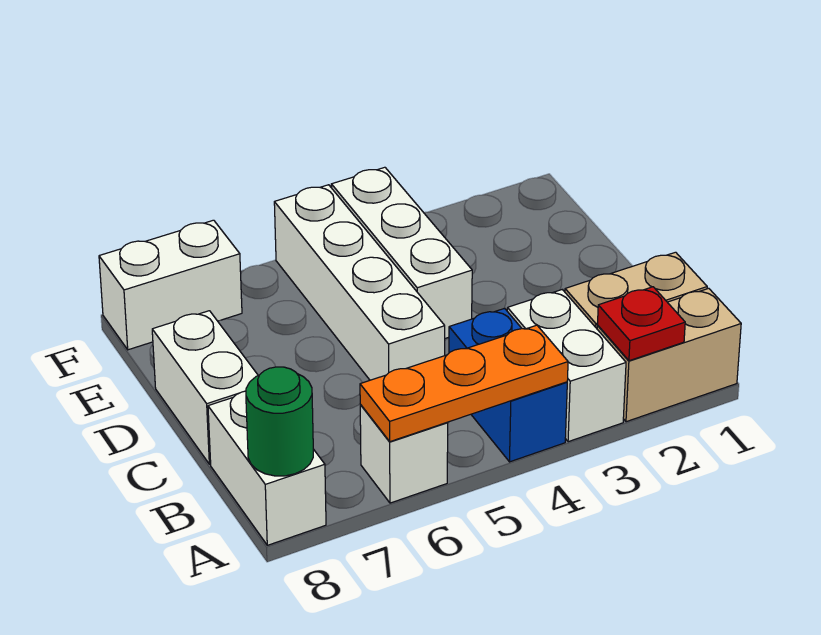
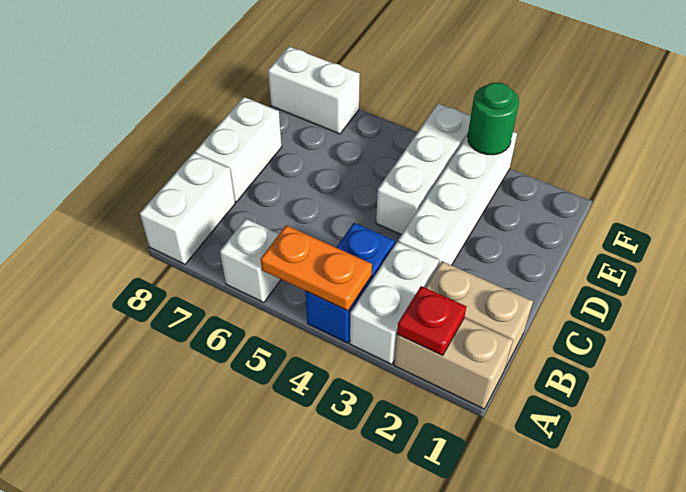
orange plate A4:A6 level 2 -> orange plate A4:A5 level 2
green round brick A8 level 2 -> green round brick F3 level 2
white brick C5:F5 level 1 -> white brick C3:F3 level 1

